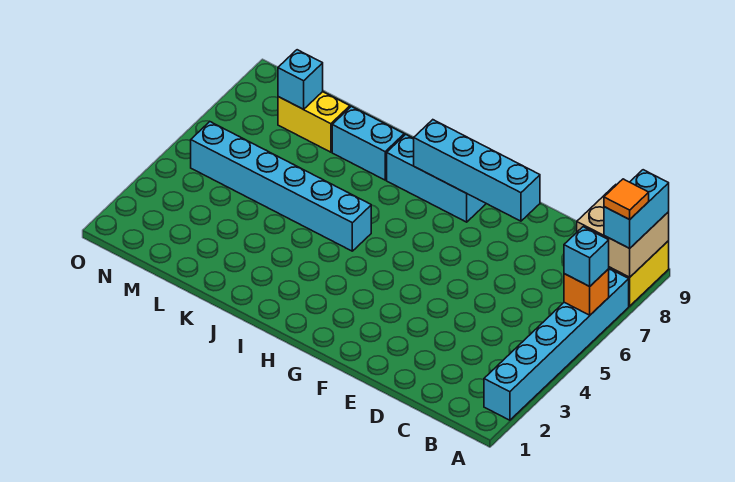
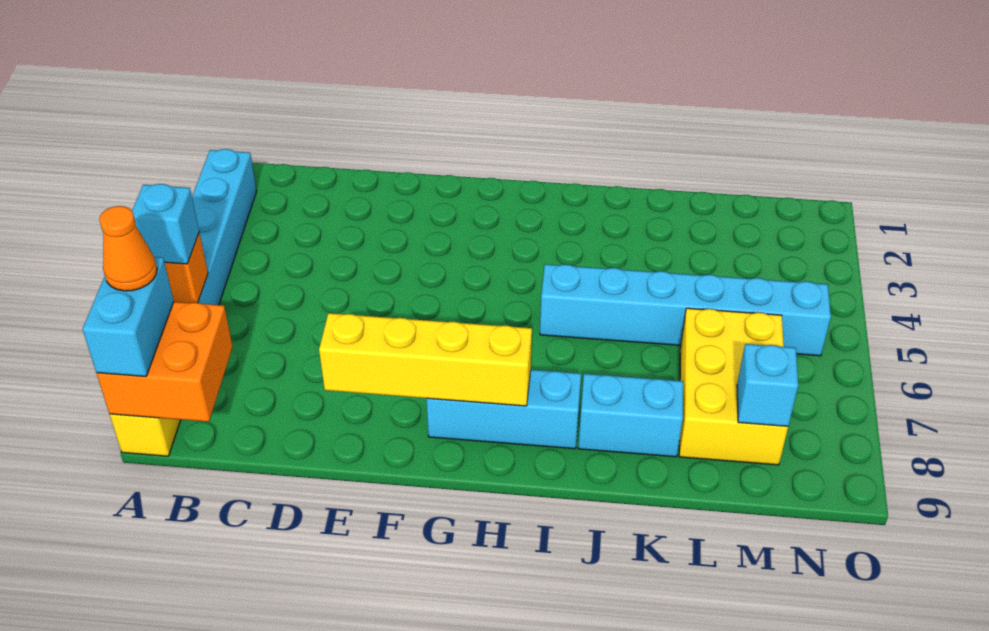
tan brick A8:B9 level 2 -> orange brick A8:B9 level 2
orange tile A8 level 4 -> orange cone A8 level 4
cyan brick E8:H8 level 2 -> yellow brick E8:H8 level 2
yellow brick L8:M8 level 1 -> yellow brick L6:M8 level 1

